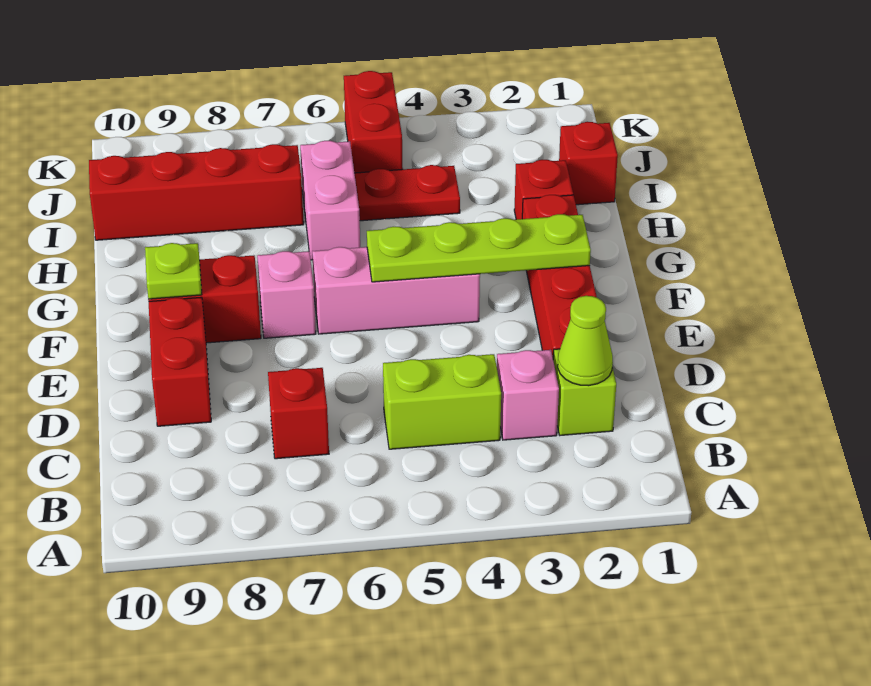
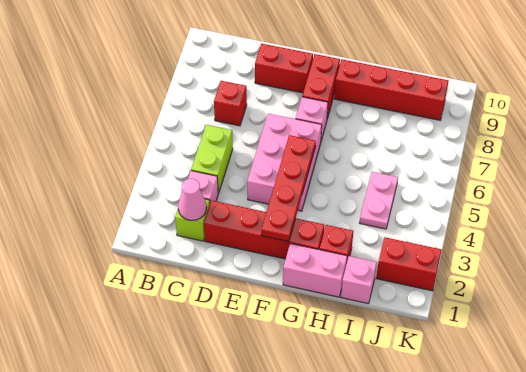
lime cone C2 level 2 -> pink cone C2 level 2
lime plate F2:F5 level 2 -> red plate F2:F5 level 2
pink brick F4:F6 level 1 -> pink brick E4:F6 level 1
lime plate F9 level 2 -> none
pink brick H6:I6 level 1 -> pink brick G1:H1 level 1
red brick I1 level 1 -> pink brick I1 level 1
red plate I4:I5 level 1 -> pink plate I4:I5 level 1
red brick I7:I10 level 1 -> red brick G9:J9 level 1
red brick J5:K5 level 1 -> red brick J2:K2 level 1

